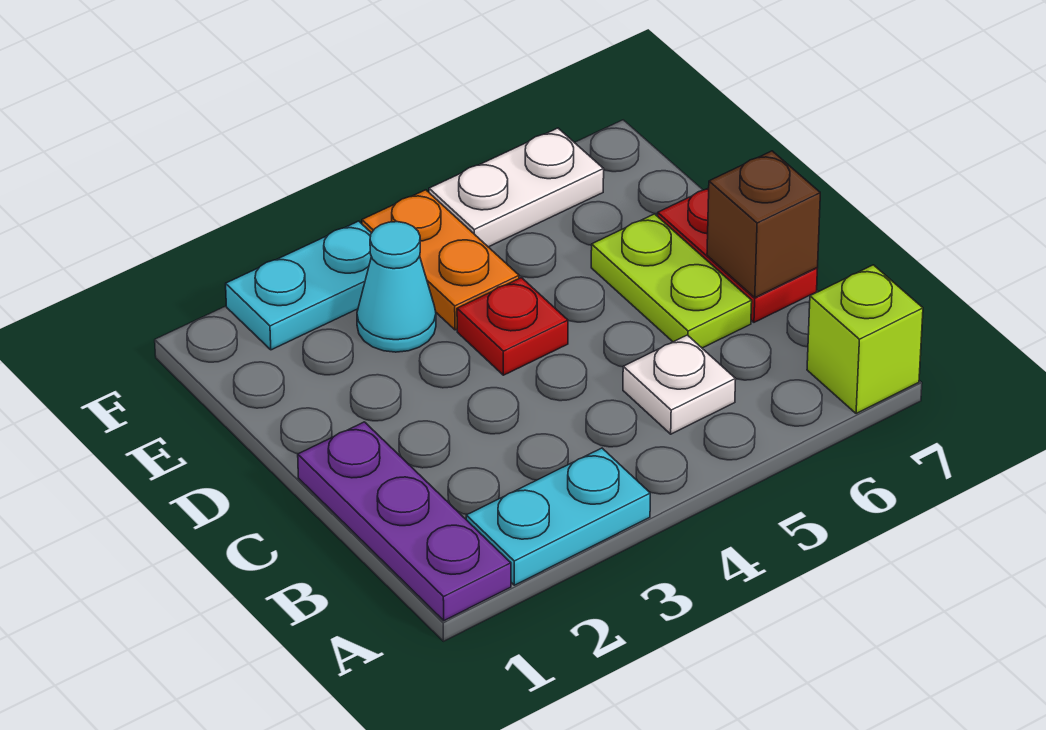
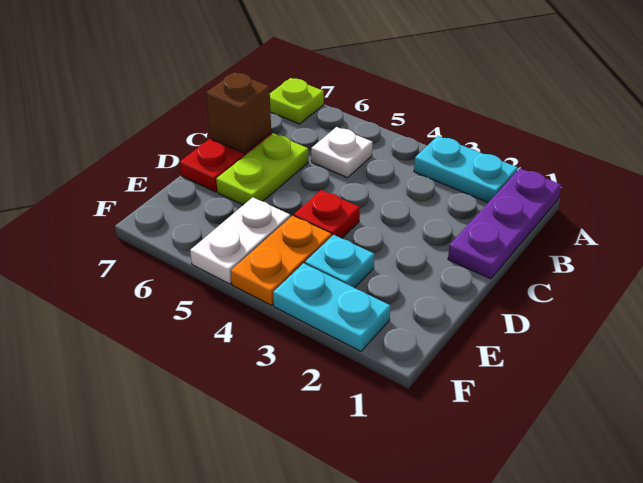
lime brick A7 level 1 -> lime plate A7 level 1
cyan cone E3 level 1 -> cyan plate E3 level 1
white plate F5:F6 level 1 -> white plate E5:F5 level 1

